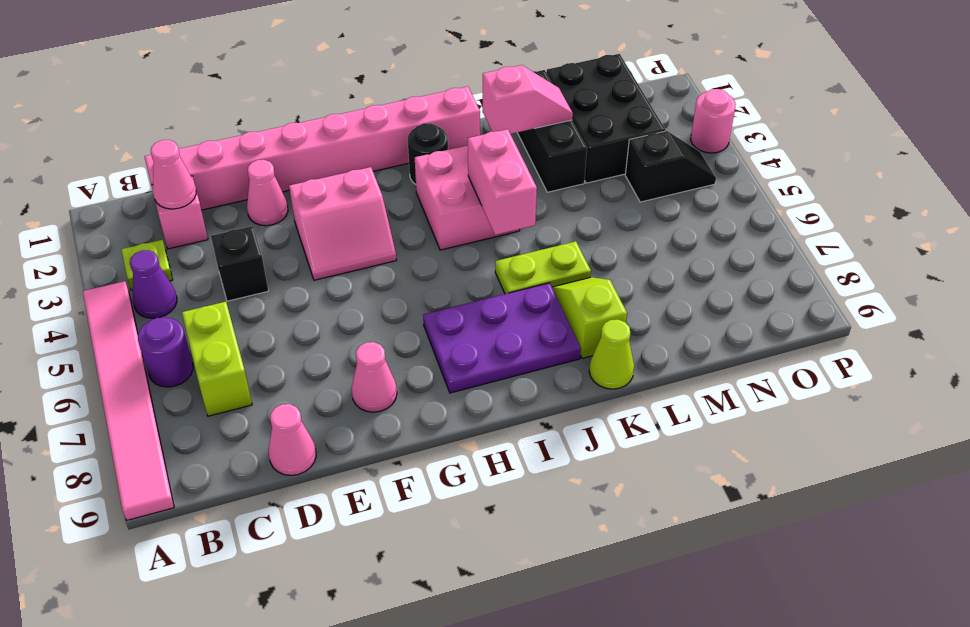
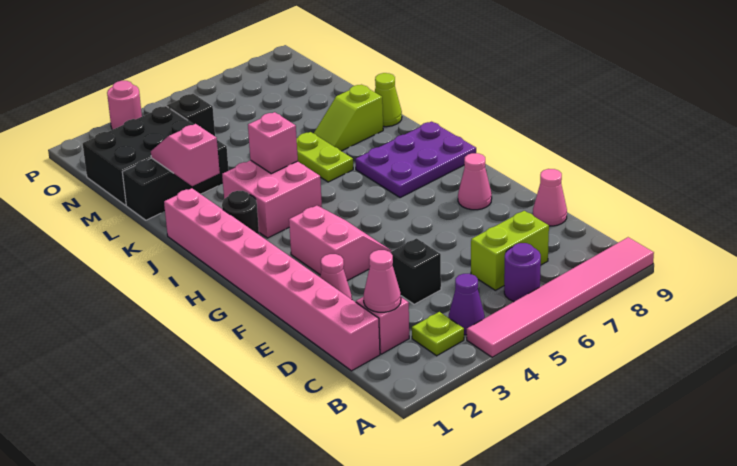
purple plate H7:J8 level 1 -> purple plate H7:I9 level 1
pink brick J4:J5 level 2 -> pink brick J4 level 2

